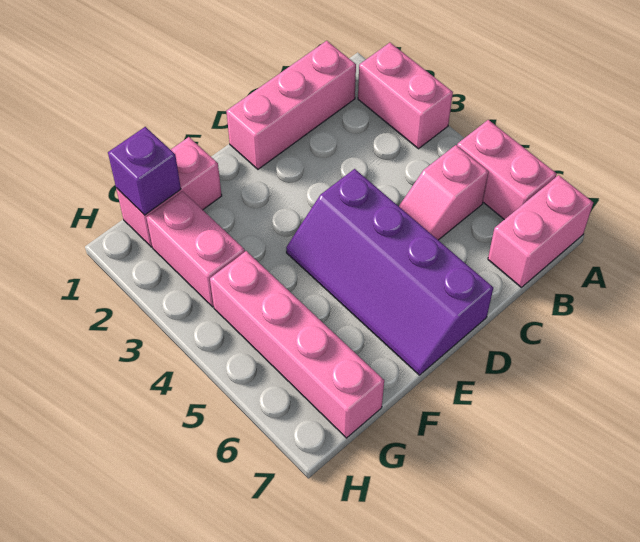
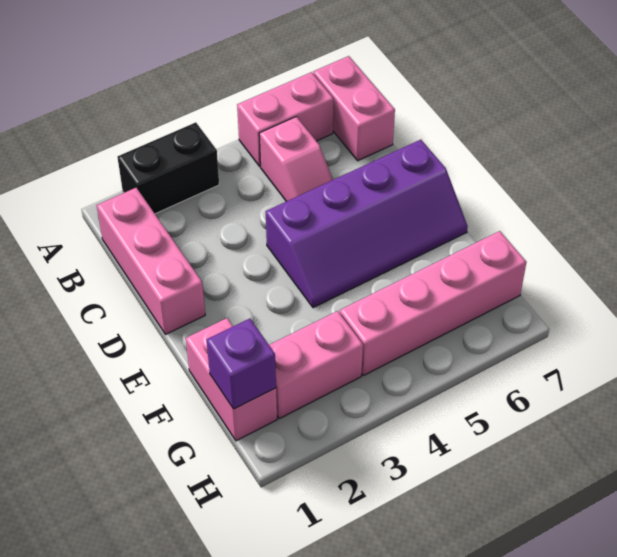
pink brick A2:A3 level 1 -> black brick A2:A3 level 1

